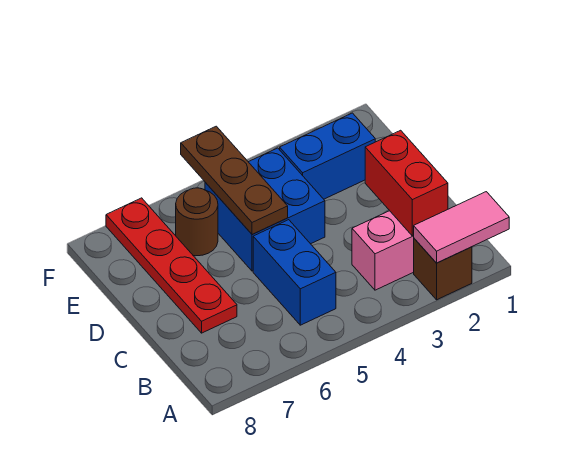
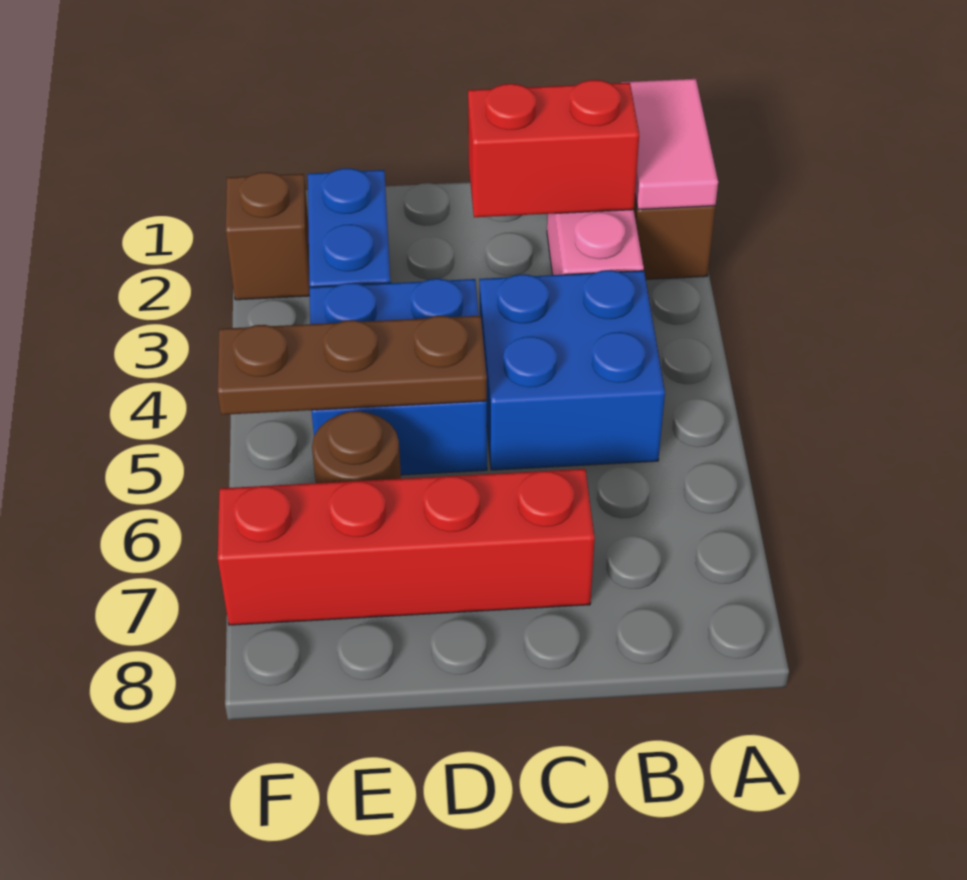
blue brick B5:C5 level 1 -> blue brick B4:C5 level 1
red plate C7:F7 level 1 -> red brick C7:F7 level 1
none -> brown brick F2 level 1

